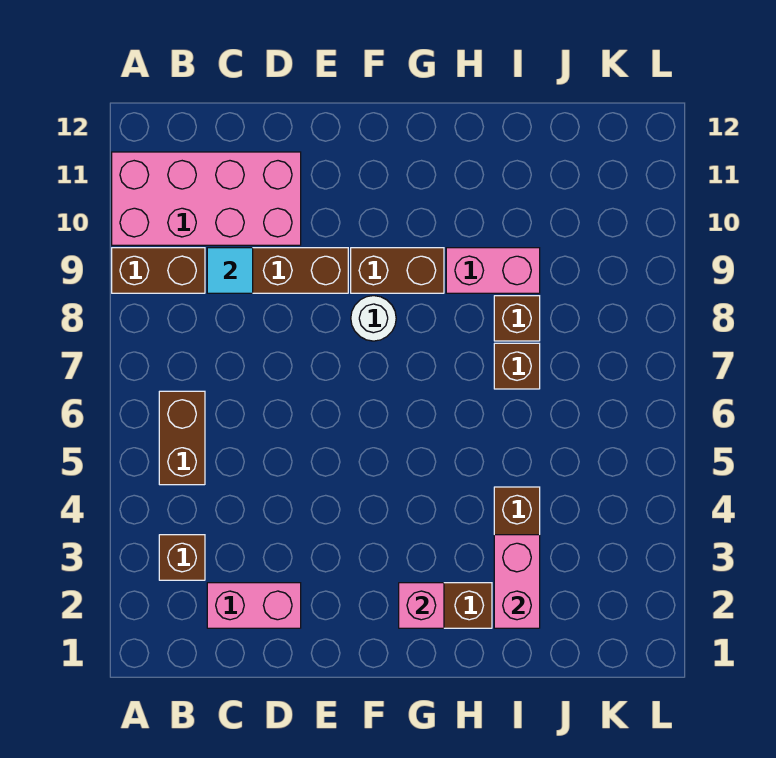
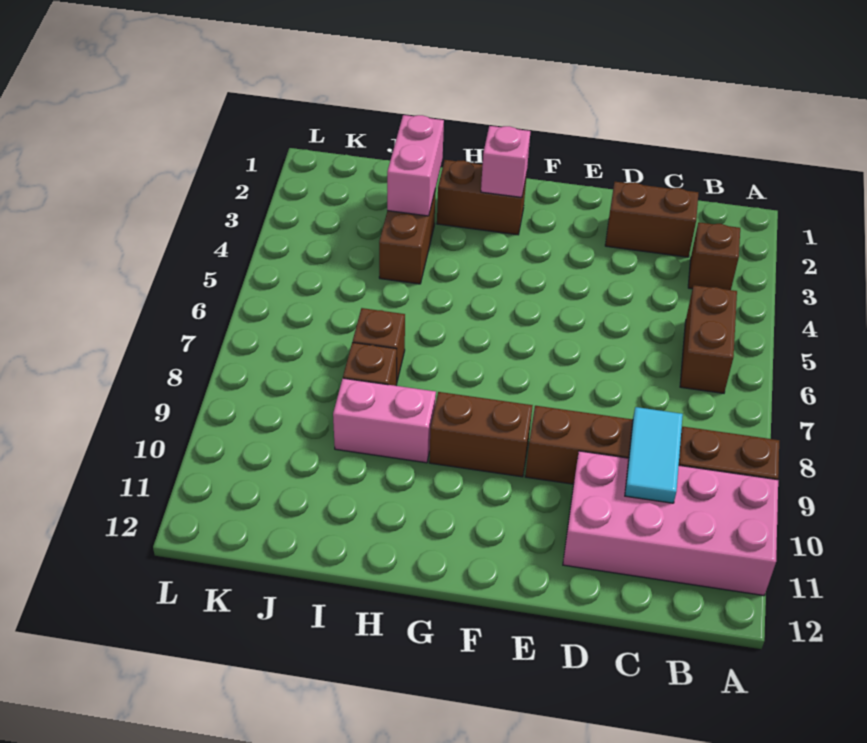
pink brick C2:D2 level 1 -> brown brick C2:D2 level 1
cyan tile C9 level 2 -> cyan tile C9:C10 level 2
white round brick F8 level 1 -> none

